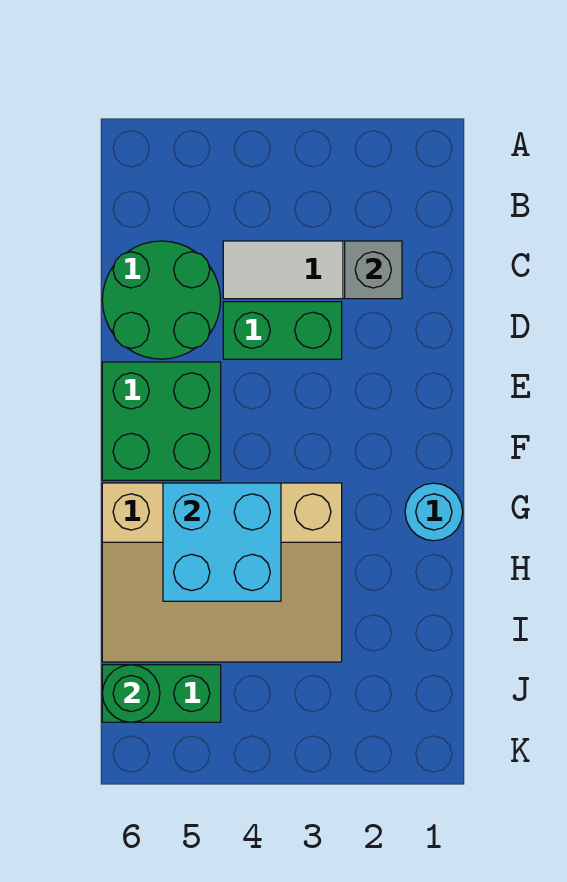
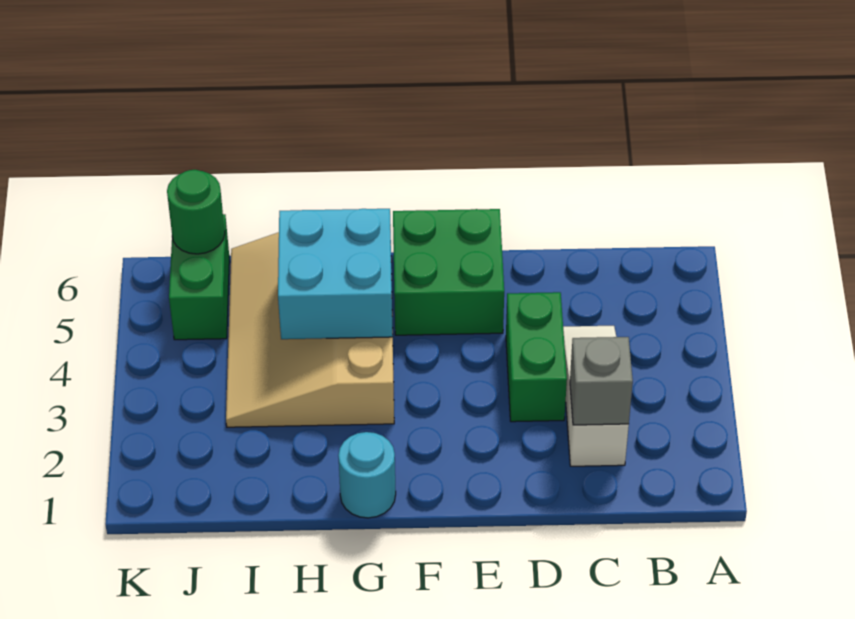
green round brick C5:D6 level 1 -> none

